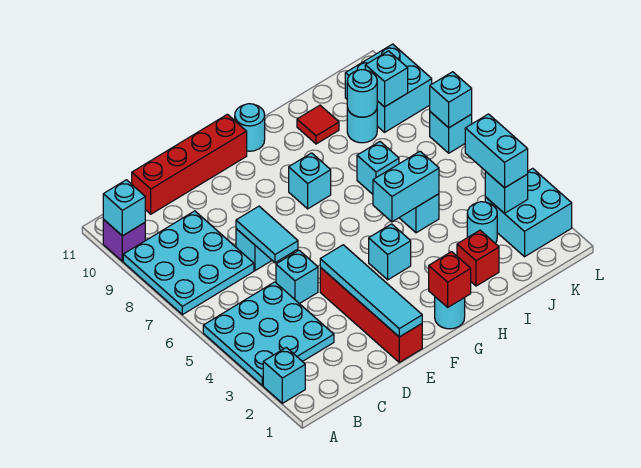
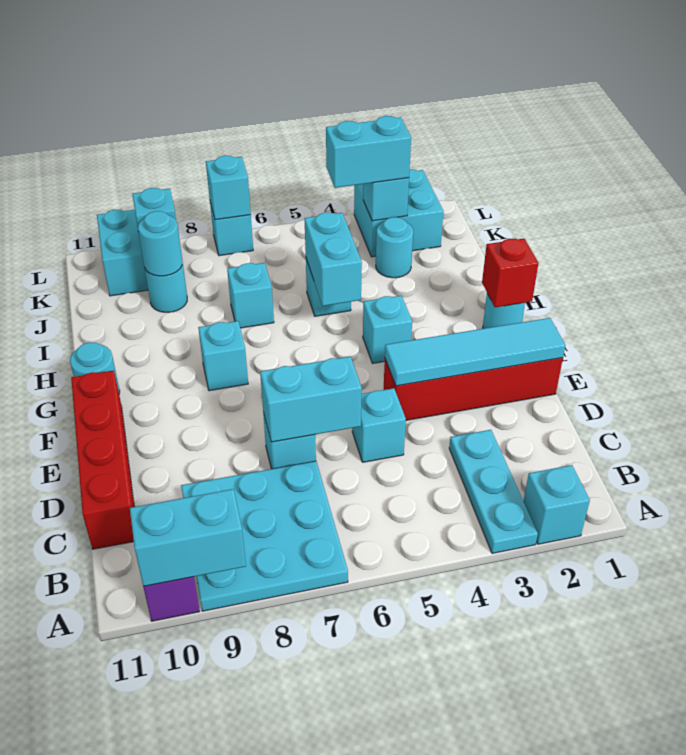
cyan plate A3:C5 level 1 -> cyan plate A3:C3 level 1
cyan brick A10 level 2 -> cyan brick A9:A10 level 2
cyan tile D6:D7 level 2 -> cyan brick D6:D7 level 2
red brick I2 level 1 -> none
red tile I10 level 1 -> none

